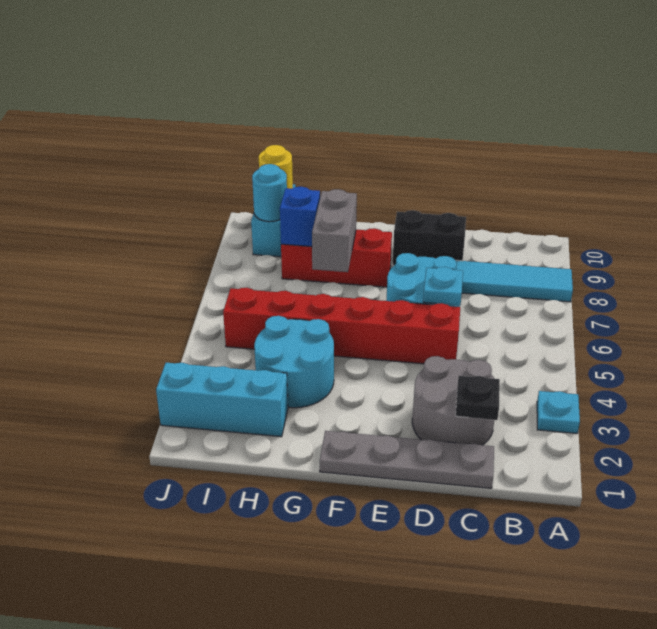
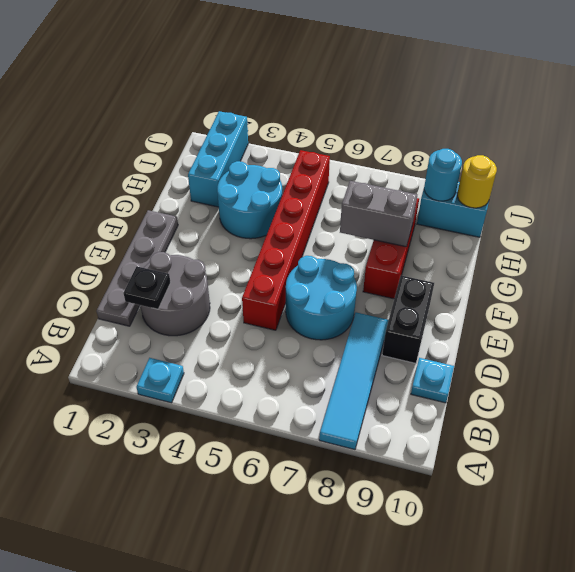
cyan plate D6 level 2 -> cyan plate C10 level 1
blue brick H8 level 2 -> none

